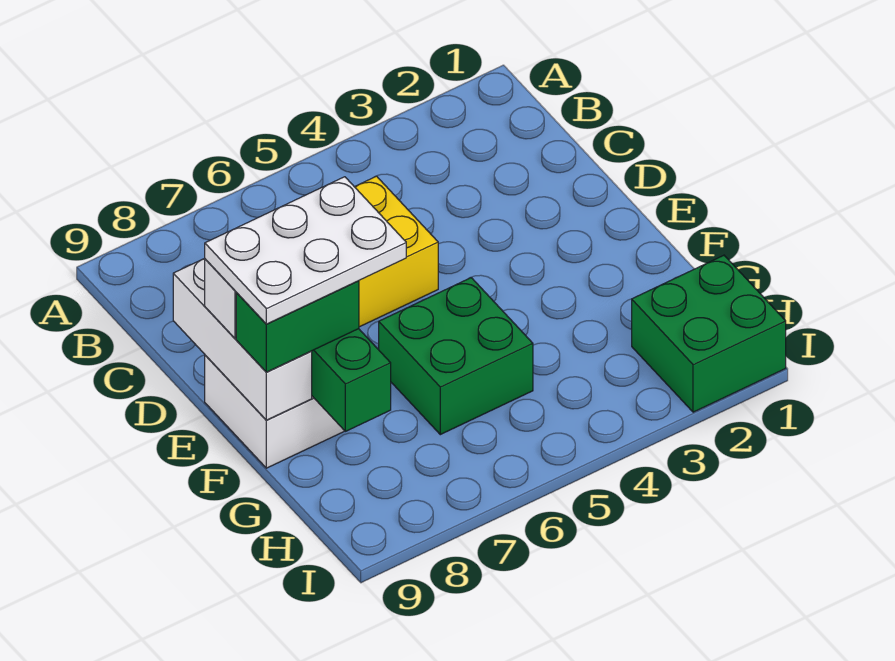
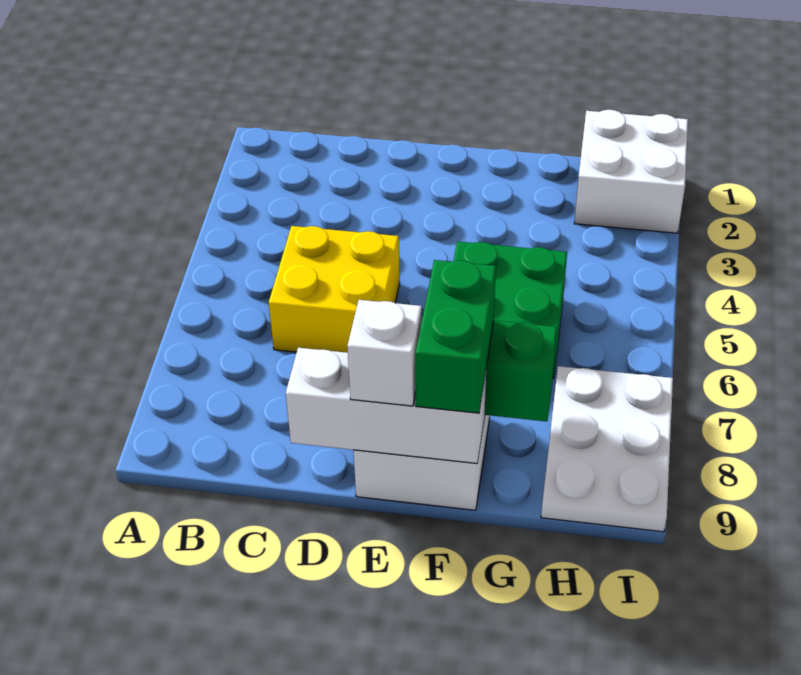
white plate E7:F9 level 4 -> white plate H7:I9 level 1
green brick H1:I2 level 1 -> white brick H1:I2 level 1

